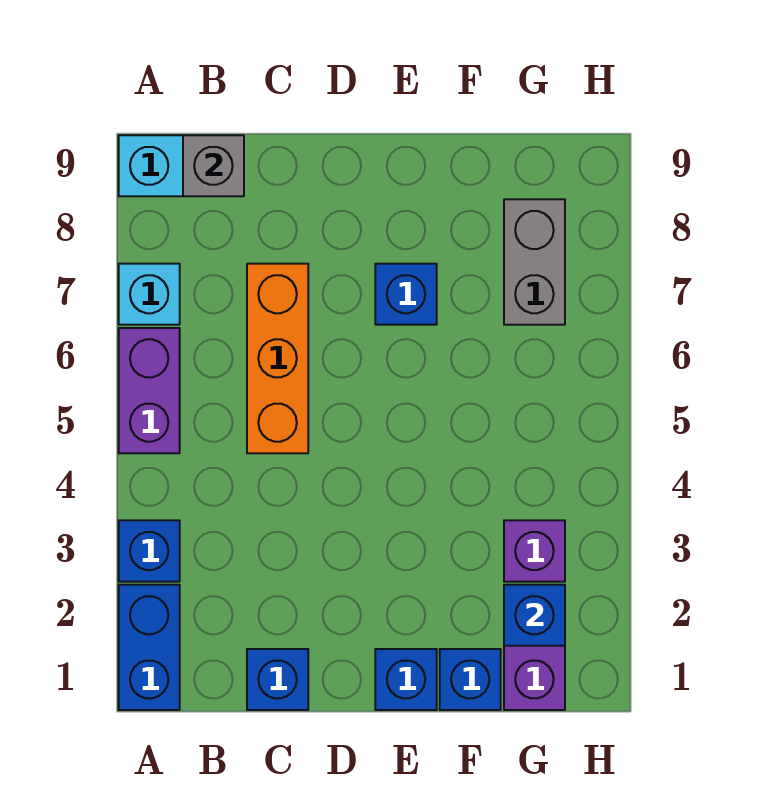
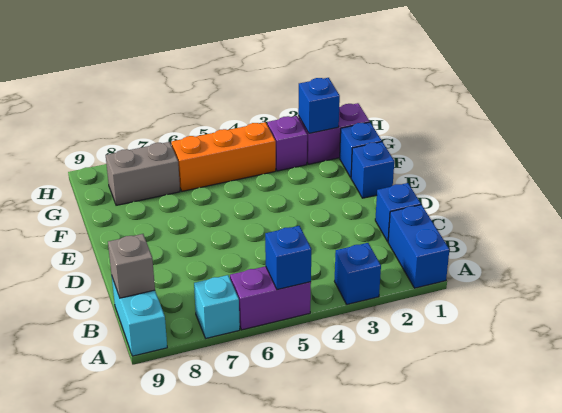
blue brick A1:A2 level 1 -> blue brick A1:B1 level 1
orange brick C5:C7 level 1 -> orange brick G4:G6 level 1
blue brick E7 level 1 -> blue brick A5 level 2

